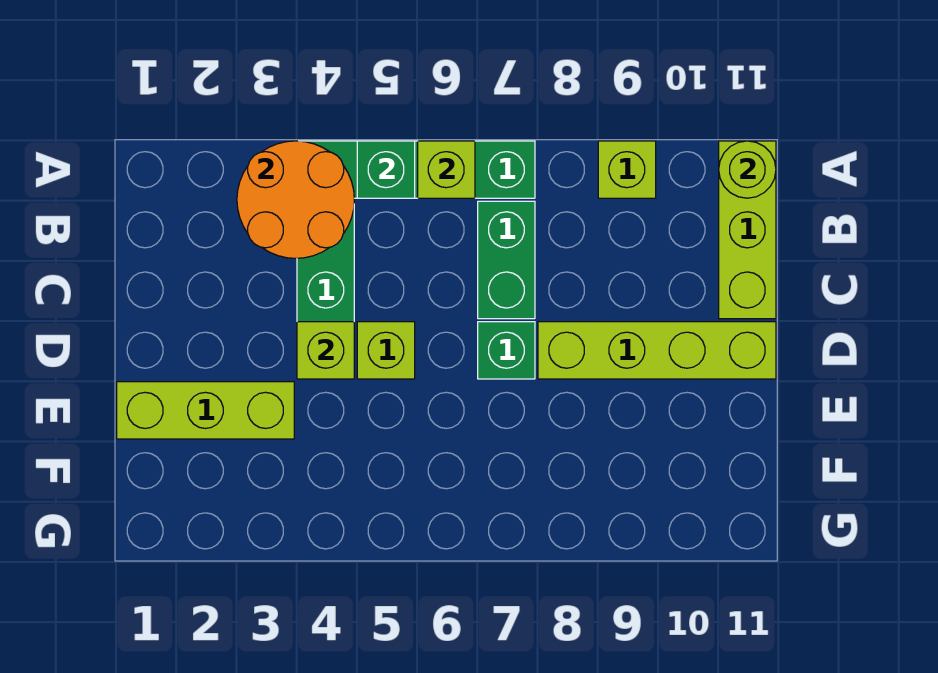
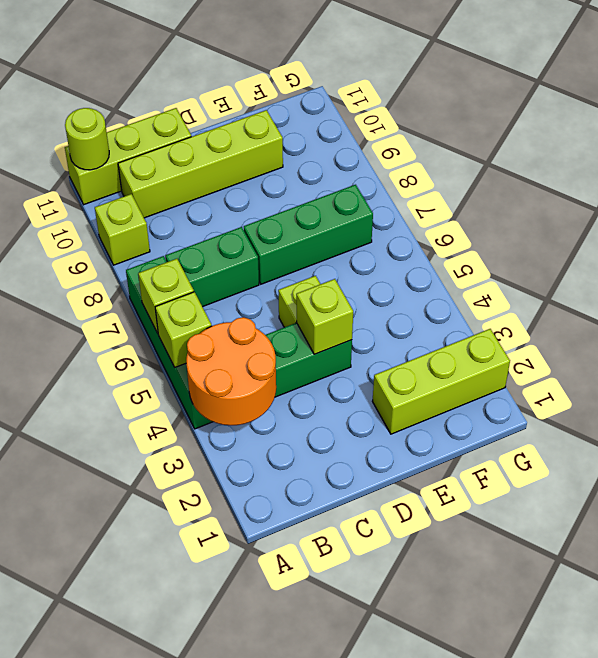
green brick A5 level 2 -> lime brick A5 level 2
green brick D7 level 1 -> green brick D7:F7 level 1
lime brick D8:D11 level 1 -> lime brick B10:E10 level 1
lime brick E1:E3 level 1 -> lime brick E2:G2 level 1

